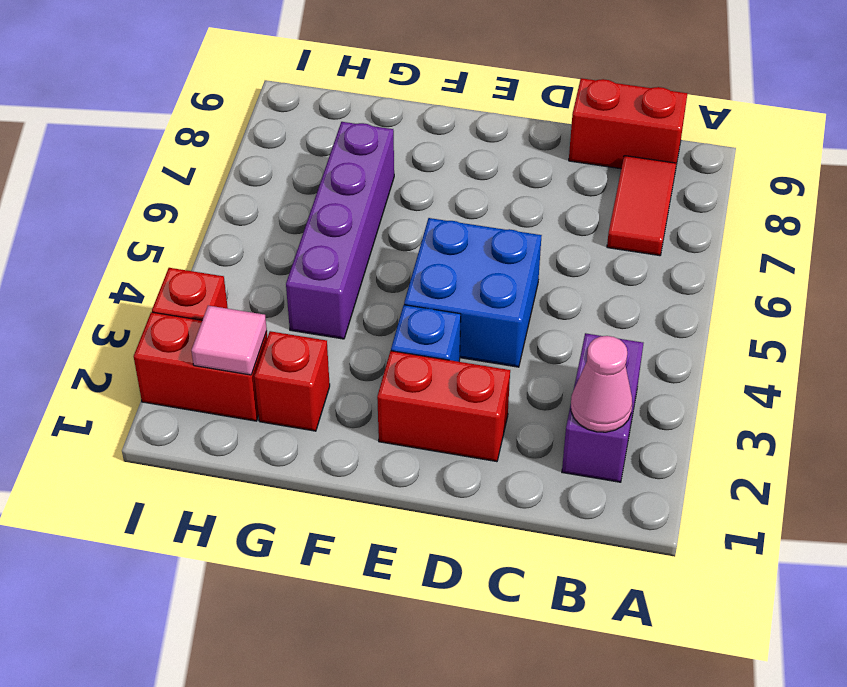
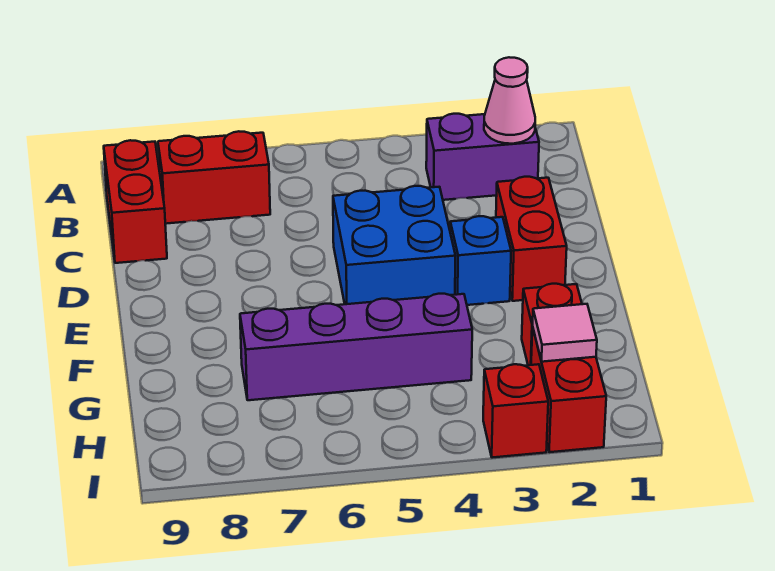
red tile B7:B8 level 1 -> red brick B7:B8 level 1

